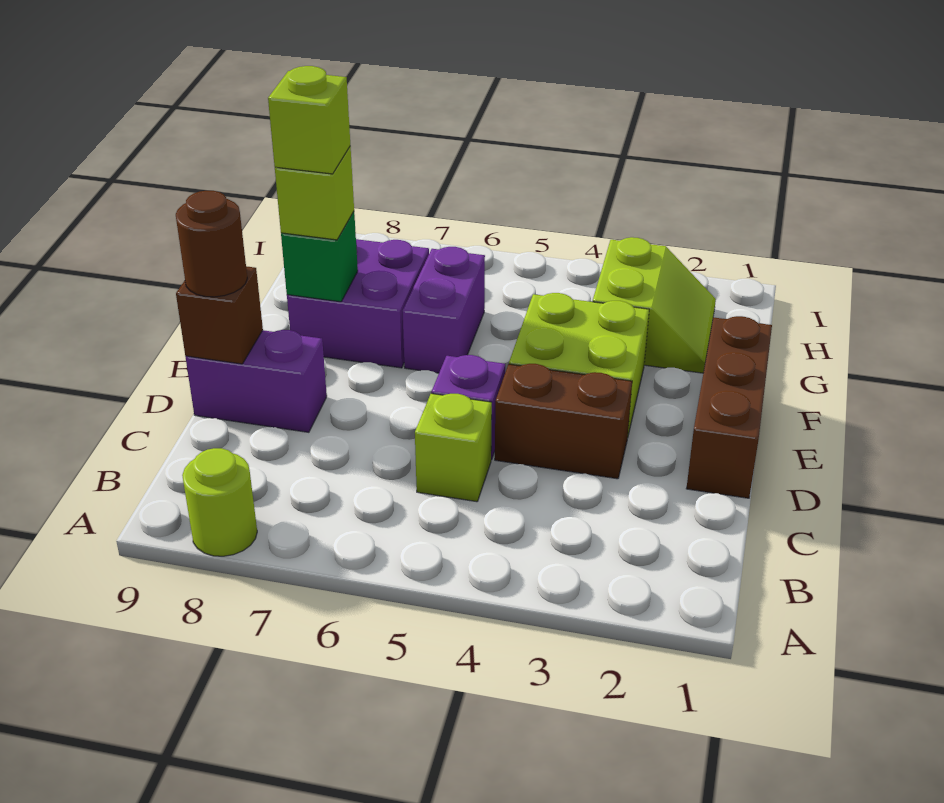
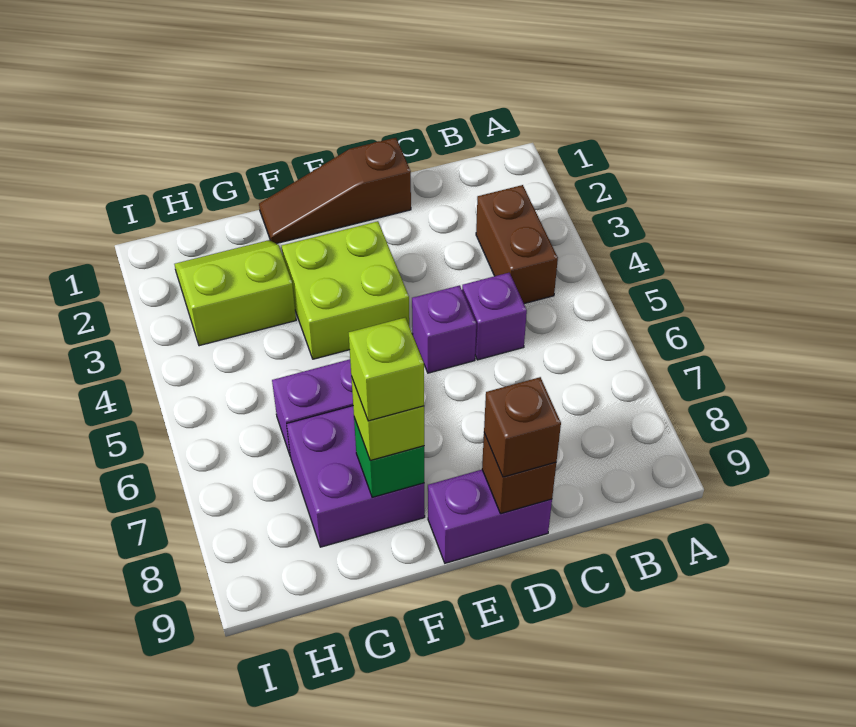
lime round brick A8 level 1 -> none
lime brick C5 level 1 -> purple brick C5 level 1
brown brick D1:F1 level 1 -> brown slope D1:F1 level 1 top D
brown brick D3:D4 level 1 -> brown brick B3:B4 level 1
purple brick D8:D9 level 1 -> purple brick D9:E9 level 1
brown round brick D9 level 3 -> brown brick D9 level 3

